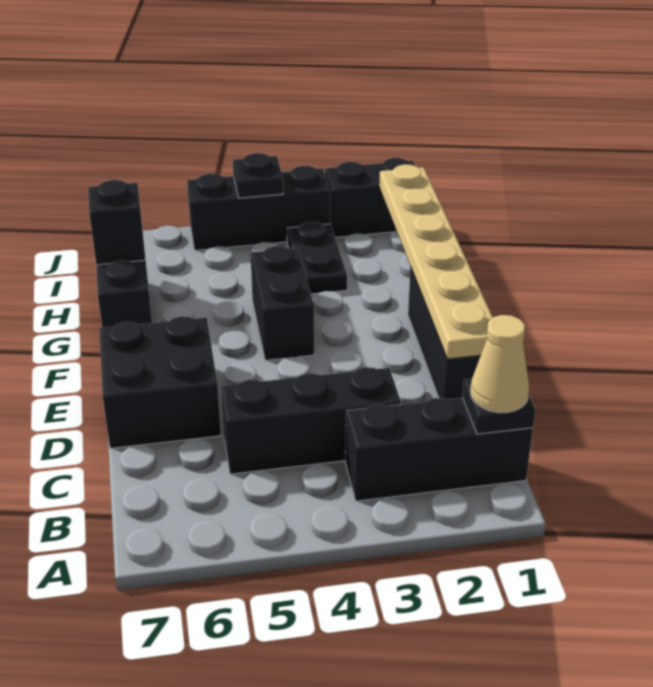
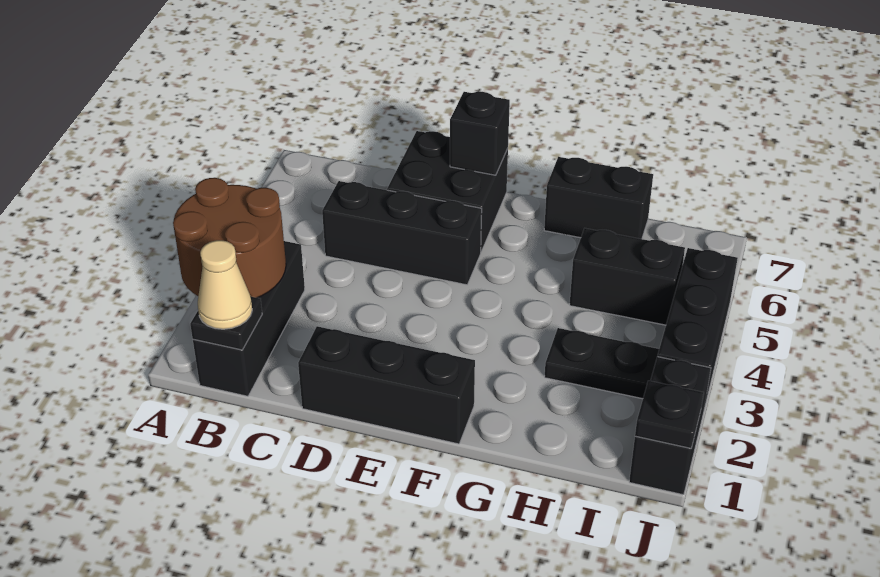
none -> brown round brick A2:B3 level 2
black brick C3:C5 level 1 -> black brick C5:E5 level 1
tan plate D1:I1 level 2 -> none
black brick F4:G4 level 1 -> black brick H5:I5 level 1
black brick H7 level 2 -> black brick E7 level 2
black plate J4 level 2 -> black plate J1 level 2

